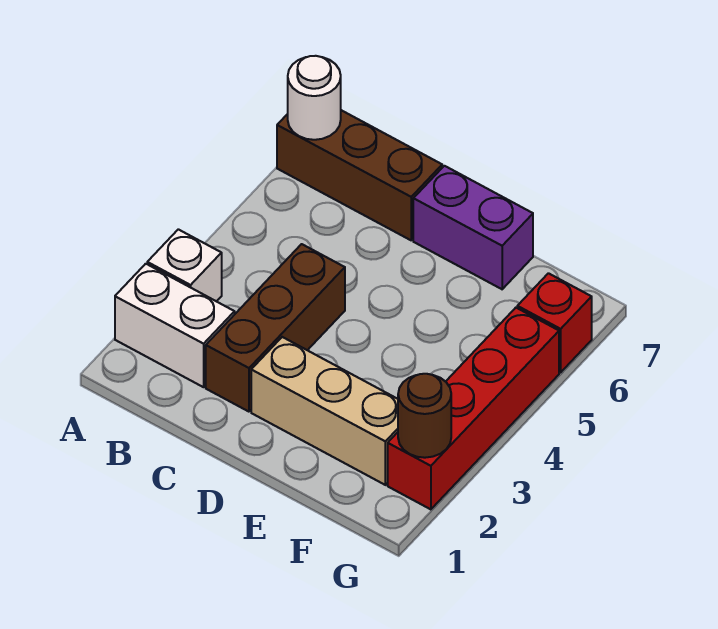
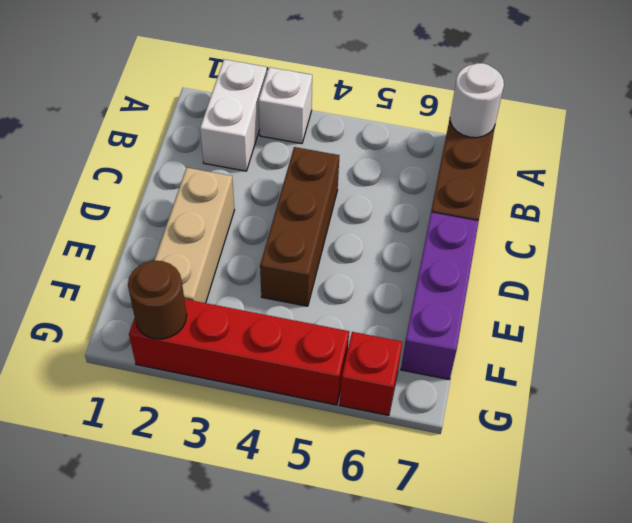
brown brick C2:C4 level 1 -> brown brick C4:E4 level 1
purple brick D7:E7 level 1 -> purple brick D7:F7 level 1

